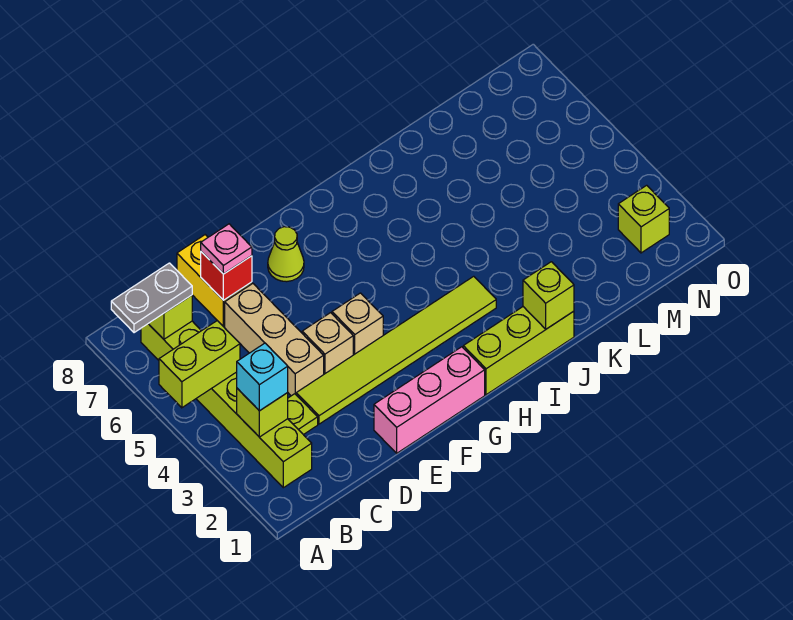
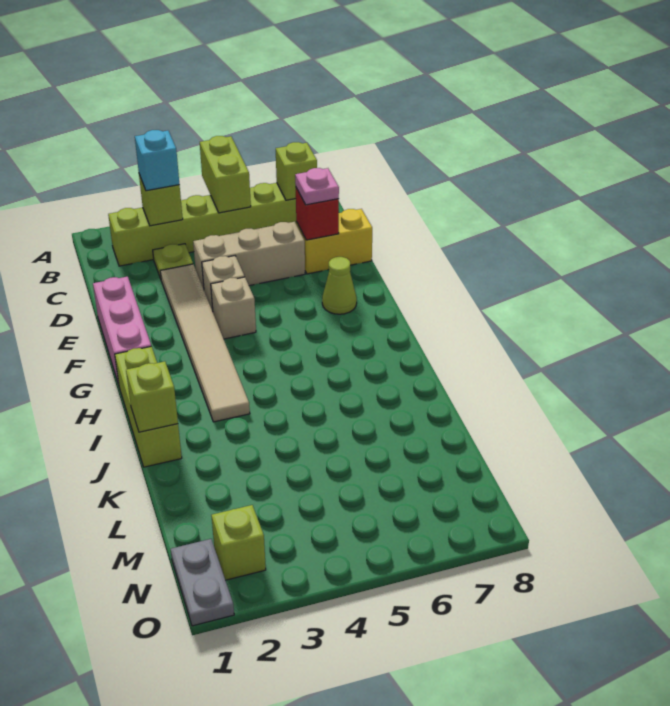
grey plate A7:B7 level 3 -> grey plate N1:O1 level 1
lime tile D3:I3 level 1 -> tan tile D3:I3 level 1

